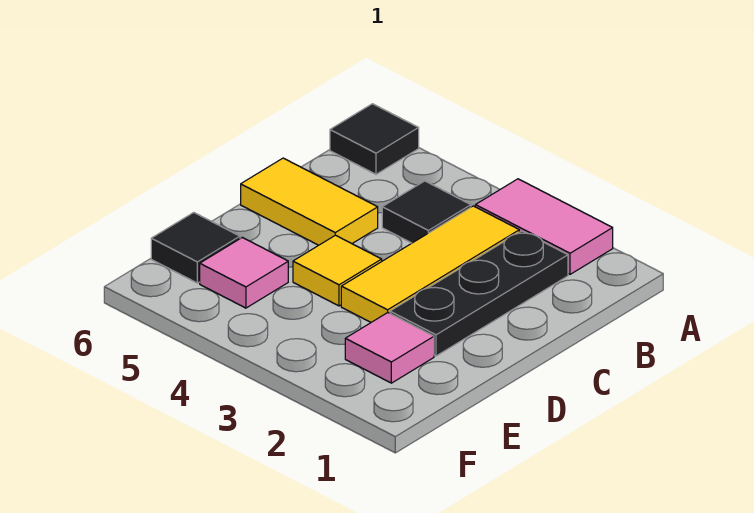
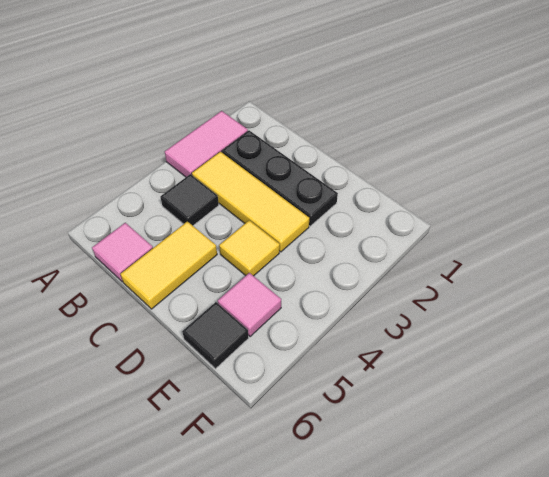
black tile A6 level 1 -> none
pink tile E2 level 1 -> pink tile B6 level 1

